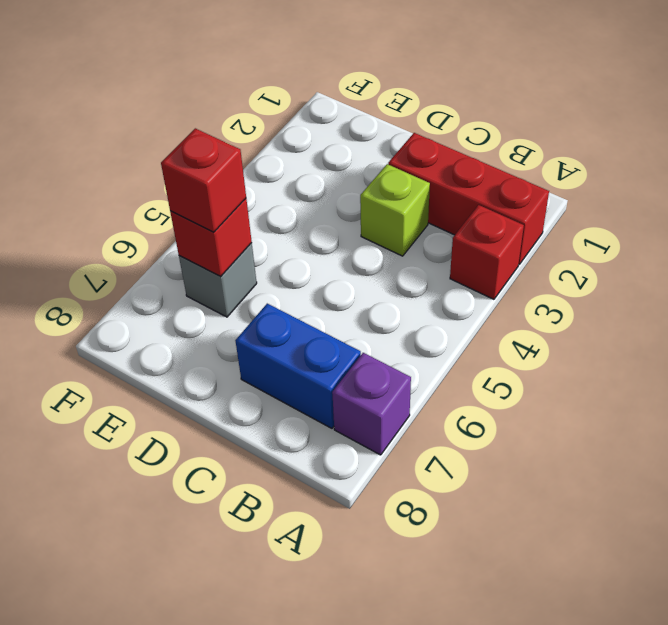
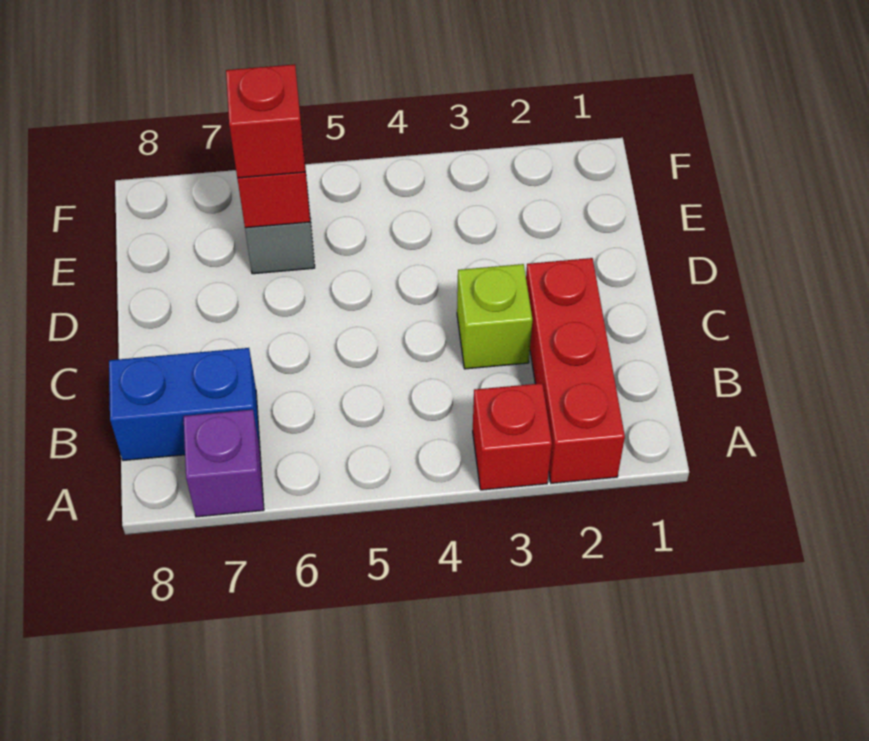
blue brick B7:C7 level 1 -> blue brick B7:B8 level 1

